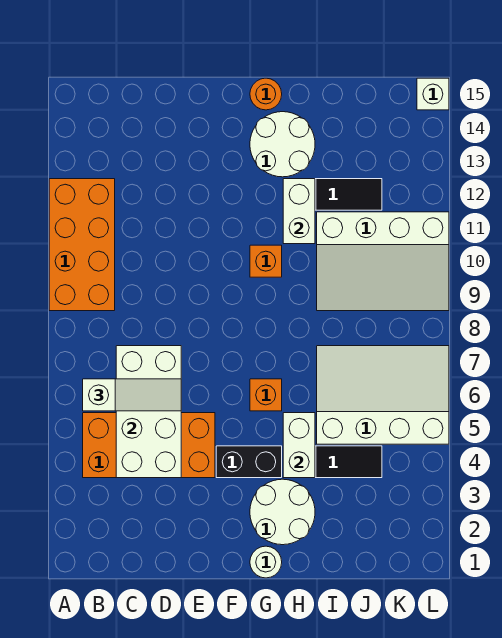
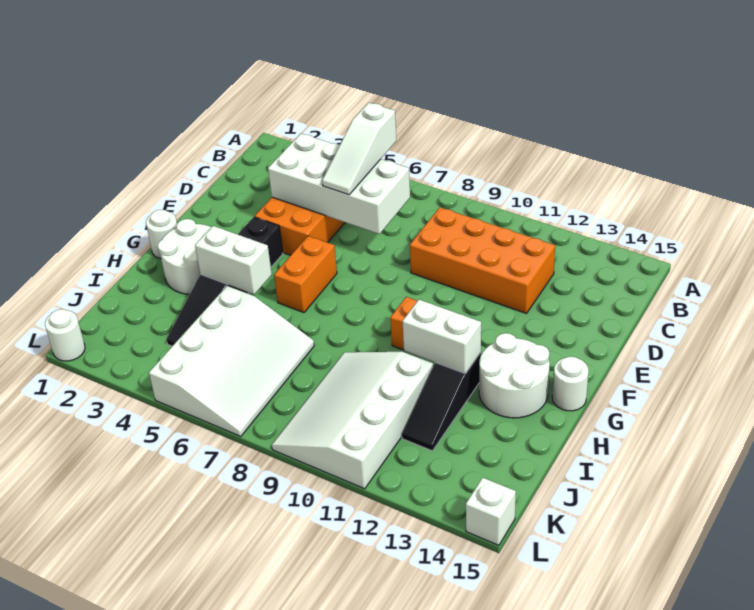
orange brick A9:B12 level 1 -> orange brick C9:D12 level 1
orange brick G6 level 1 -> orange brick F6:G6 level 1
orange round brick G15 level 1 -> white round brick G15 level 1
none -> white round brick L1 level 1

